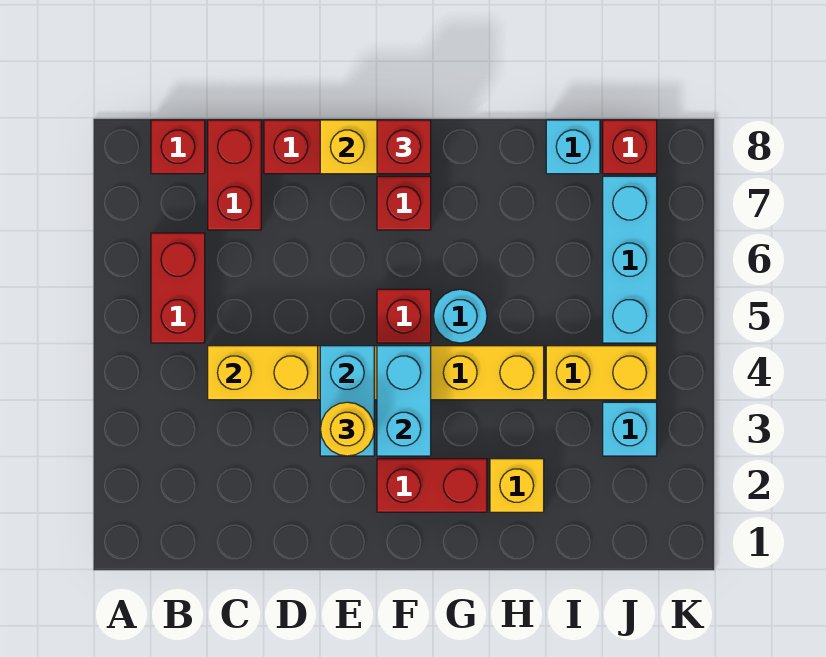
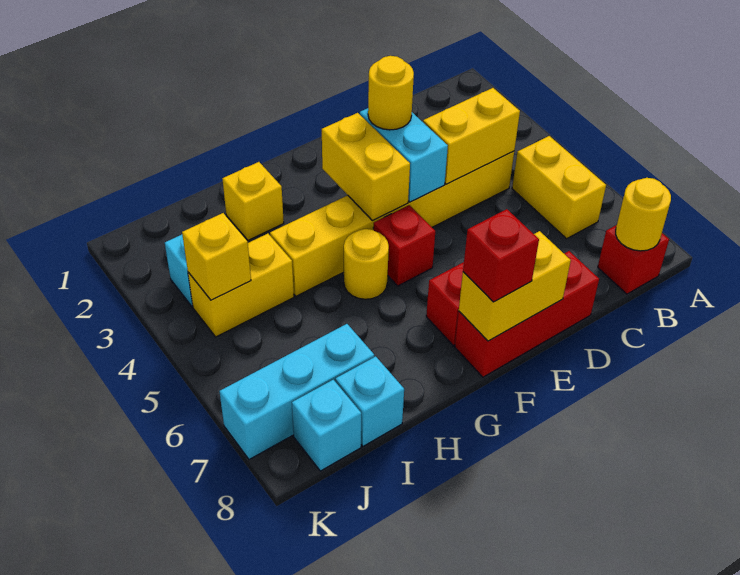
red brick B5:B6 level 1 -> yellow brick B5:B6 level 1
none -> yellow round brick B8 level 2
red brick C7:C8 level 1 -> none
red brick F2:G2 level 1 -> none
cyan brick F3:F4 level 2 -> yellow brick F3:F4 level 2
cyan round brick G5 level 1 -> yellow round brick G5 level 1
none -> yellow brick J4 level 2
cyan brick J5:J7 level 1 -> cyan brick I7:K7 level 1
red brick J8 level 1 -> cyan brick J8 level 1

